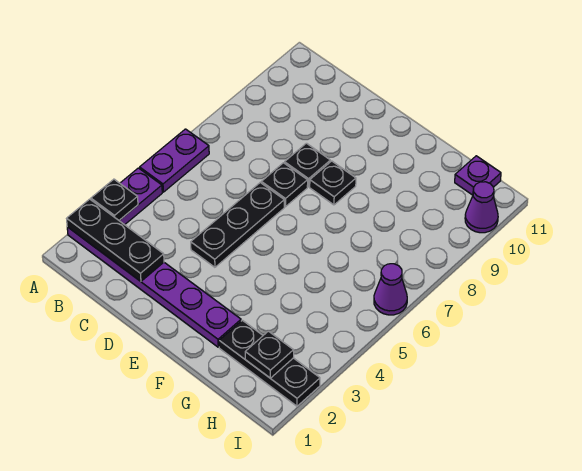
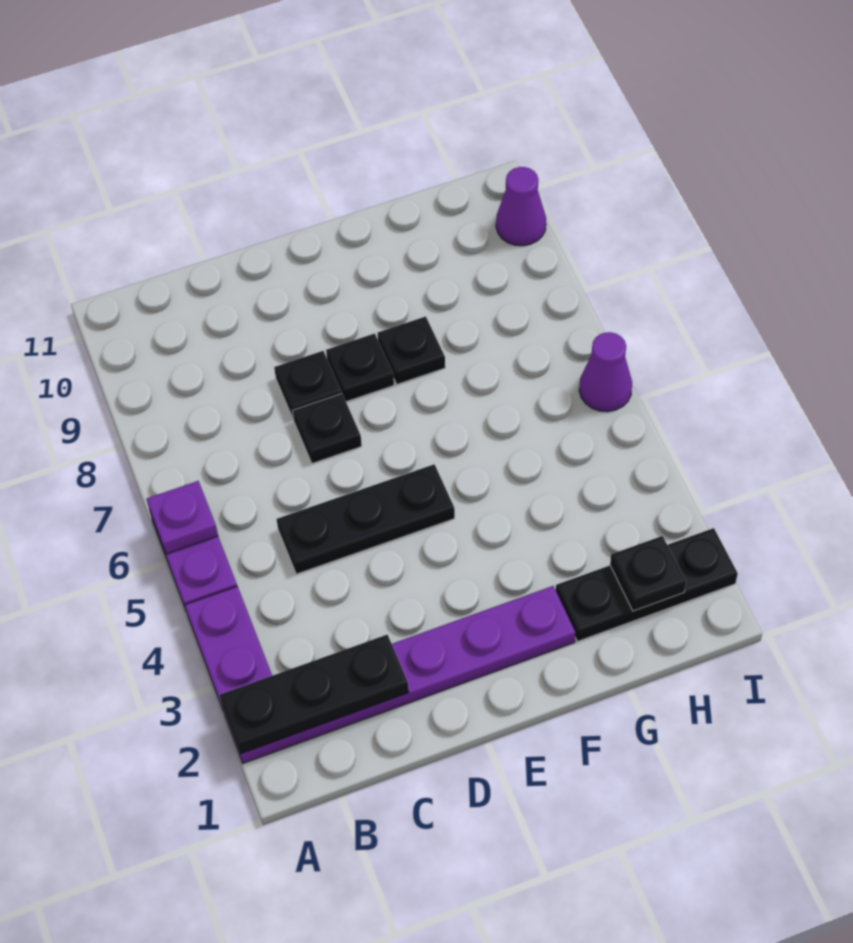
black plate A3 level 2 -> black plate F8 level 1
black plate D4:D6 level 1 -> black plate C5:E5 level 1
purple plate H11 level 1 -> purple plate A6 level 2

